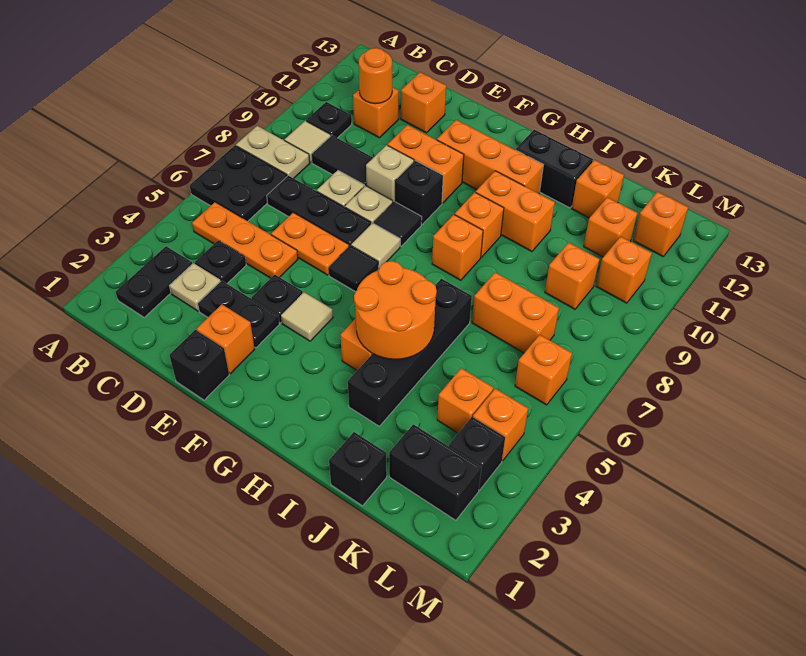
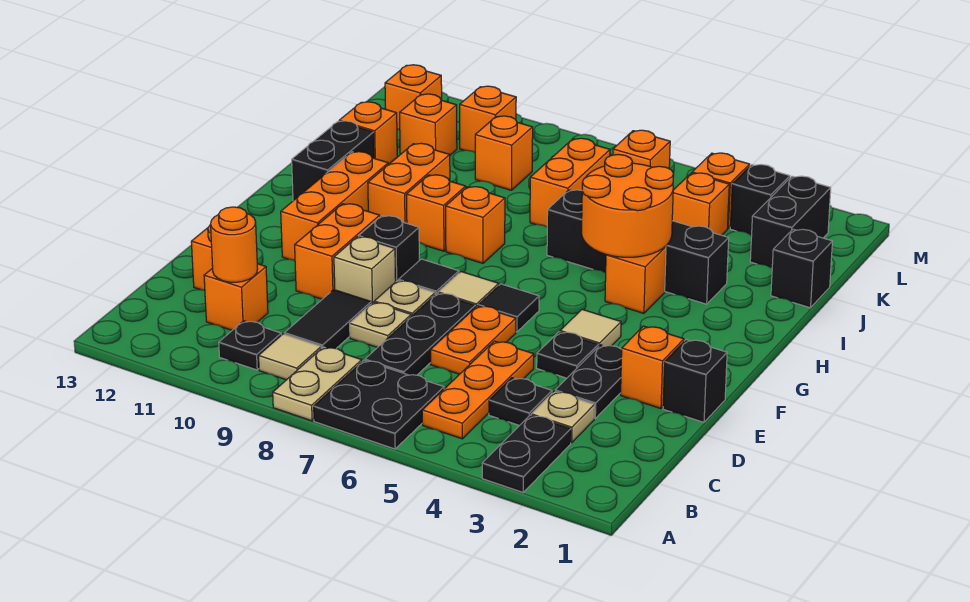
black plate B2:B3 level 1 -> black plate A3:B3 level 1

